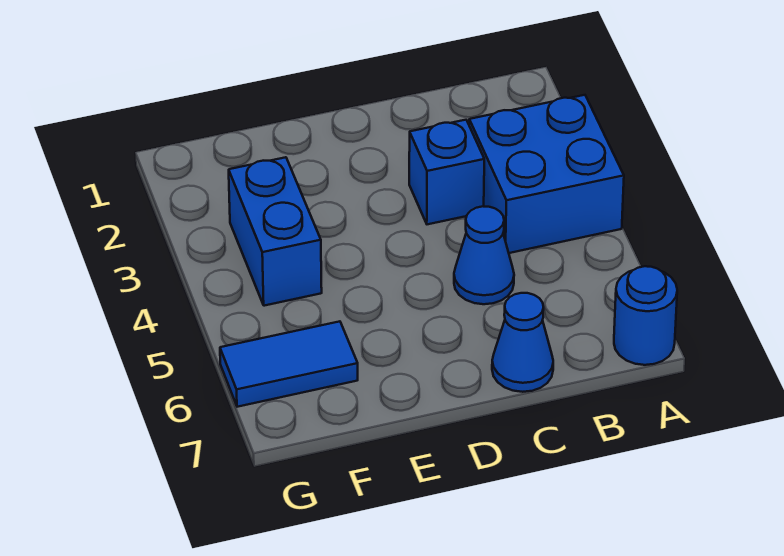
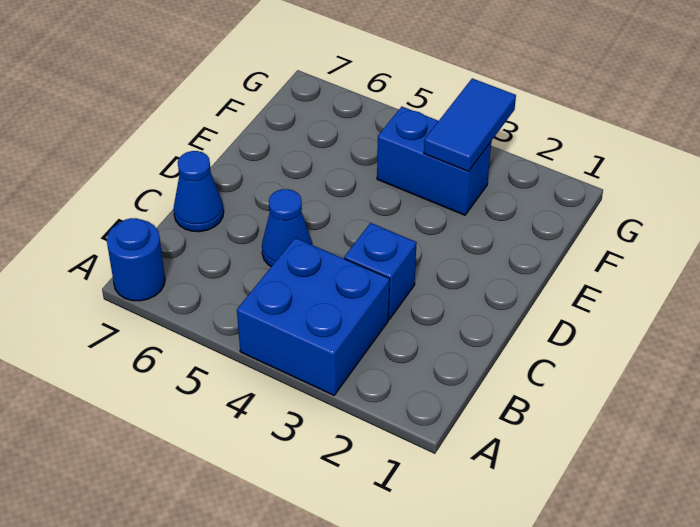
blue tile F6:G6 level 1 -> blue tile F3:G3 level 2

